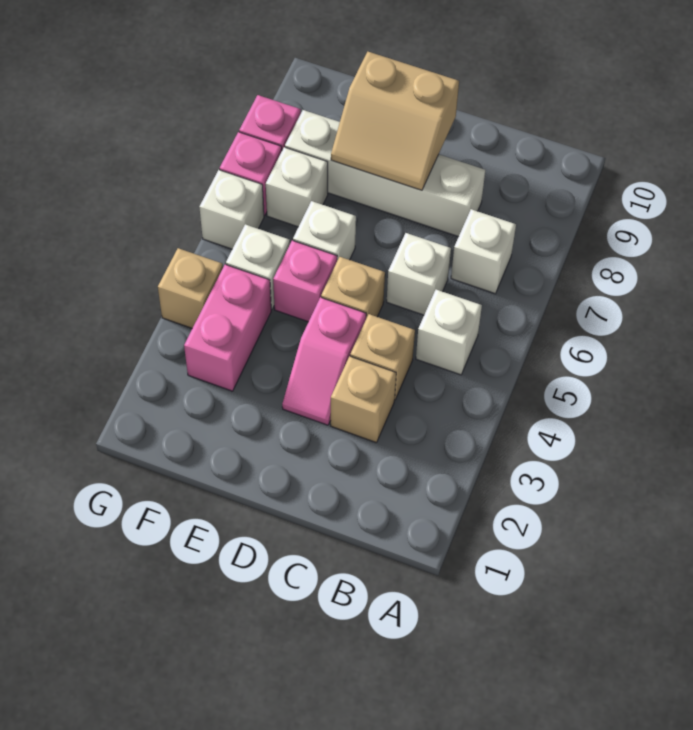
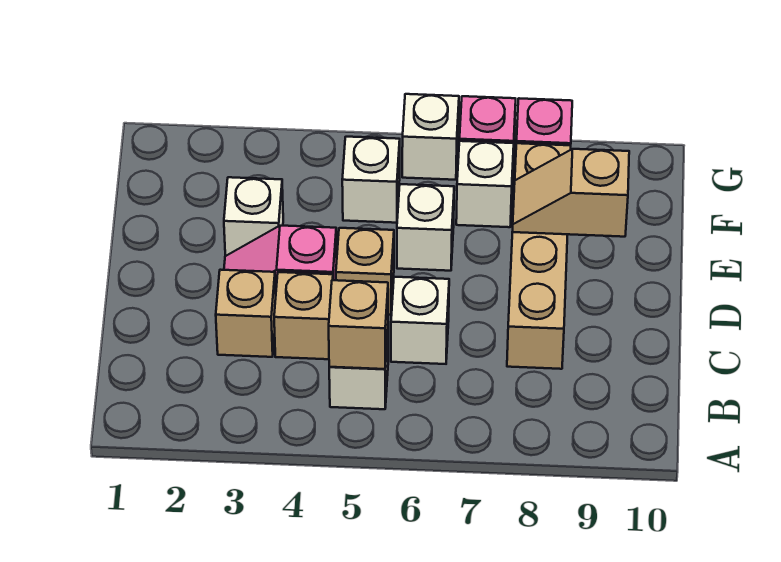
white brick B7 level 1 -> white brick E3 level 1
white brick C8:F8 level 1 -> tan brick C8:F8 level 1
tan slope D8:E9 level 2 top 9 -> tan slope E8:E9 level 2 top 9
pink brick E5 level 1 -> none
pink brick F3:F4 level 1 -> none
tan brick G4 level 1 -> tan brick B5 level 2

